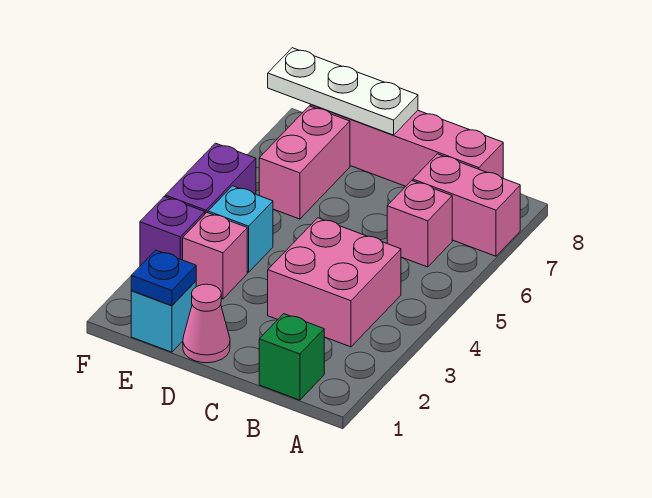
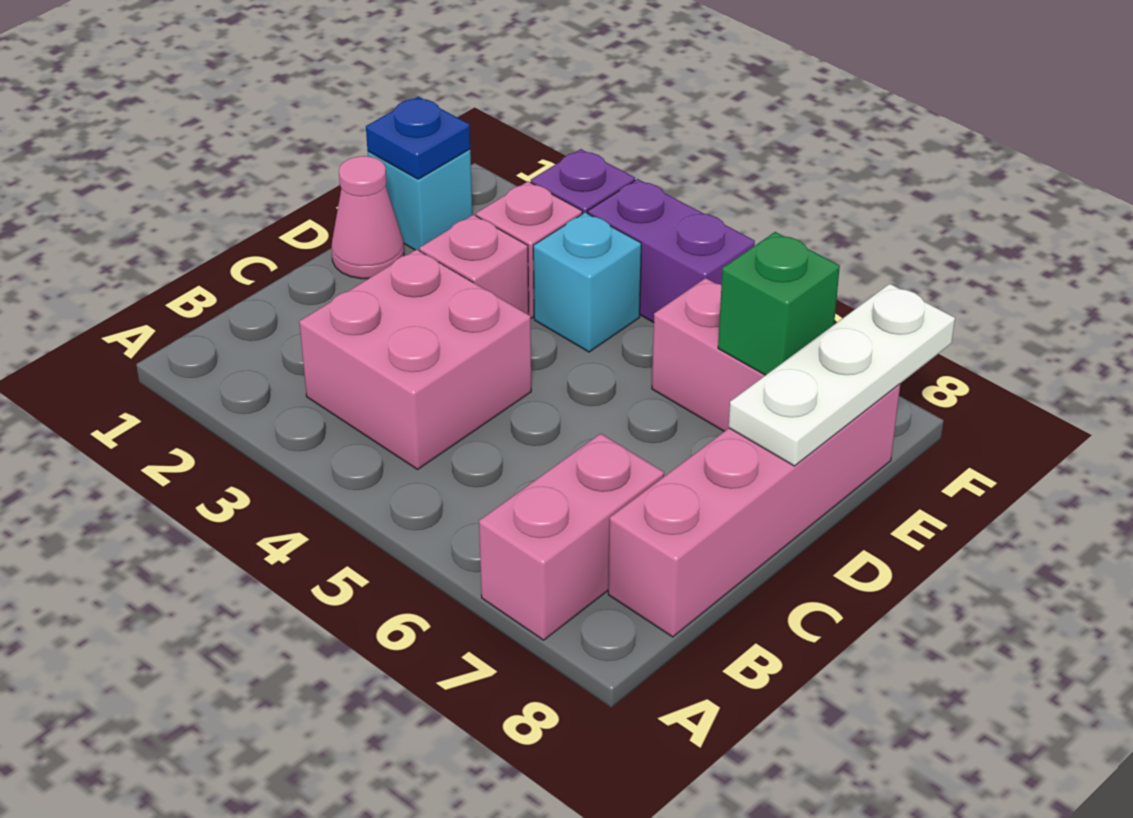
green brick B1 level 1 -> green brick E7 level 2
pink brick B6 level 1 -> pink brick D3 level 1

